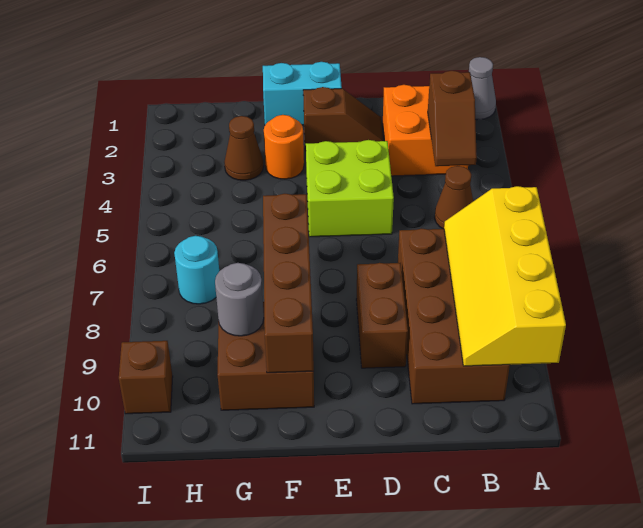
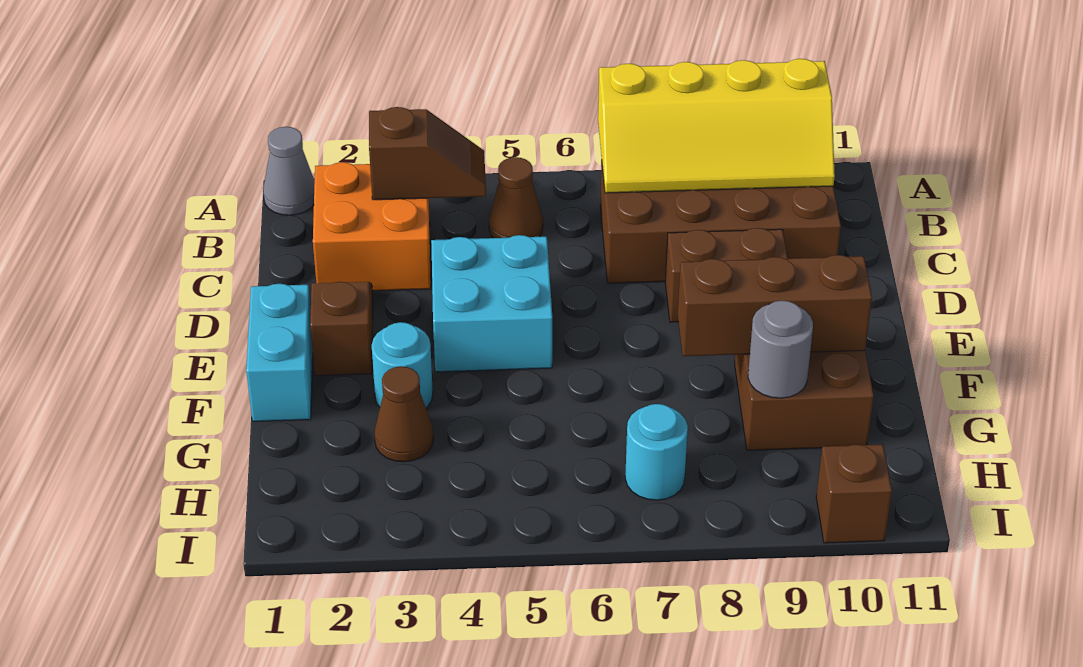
lime brick D4:E5 level 1 -> cyan brick D4:E5 level 1
orange round brick F3 level 1 -> cyan round brick F3 level 1
brown brick F7:F10 level 2 -> brown brick F8:F10 level 2

